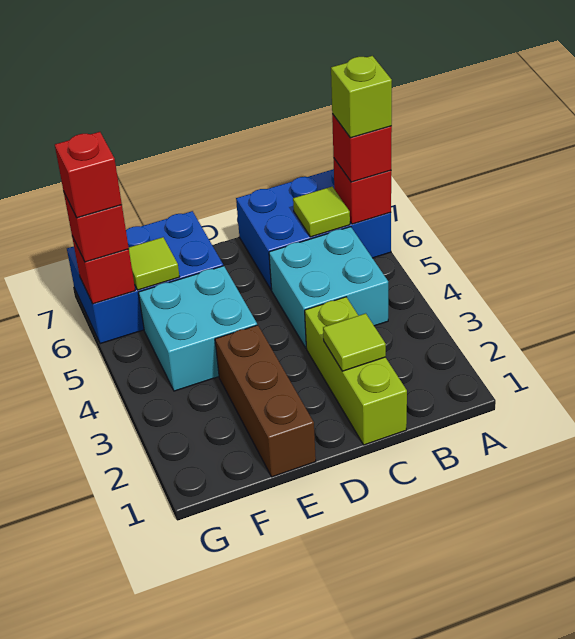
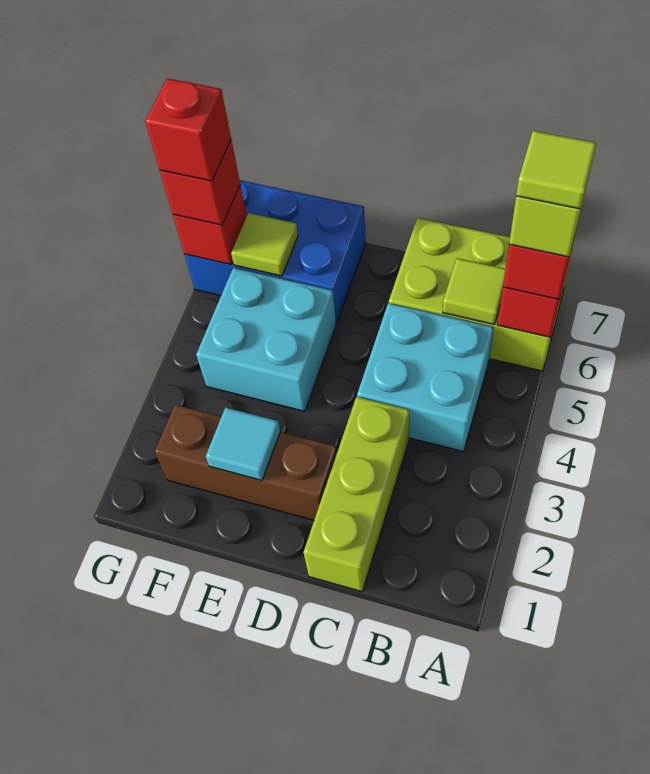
blue brick A6:C7 level 1 -> lime brick A6:C7 level 1
lime tile C2 level 2 -> lime tile A6 level 5
brown brick E1:E3 level 1 -> brown brick D2:F2 level 1
none -> cyan tile E2 level 2

